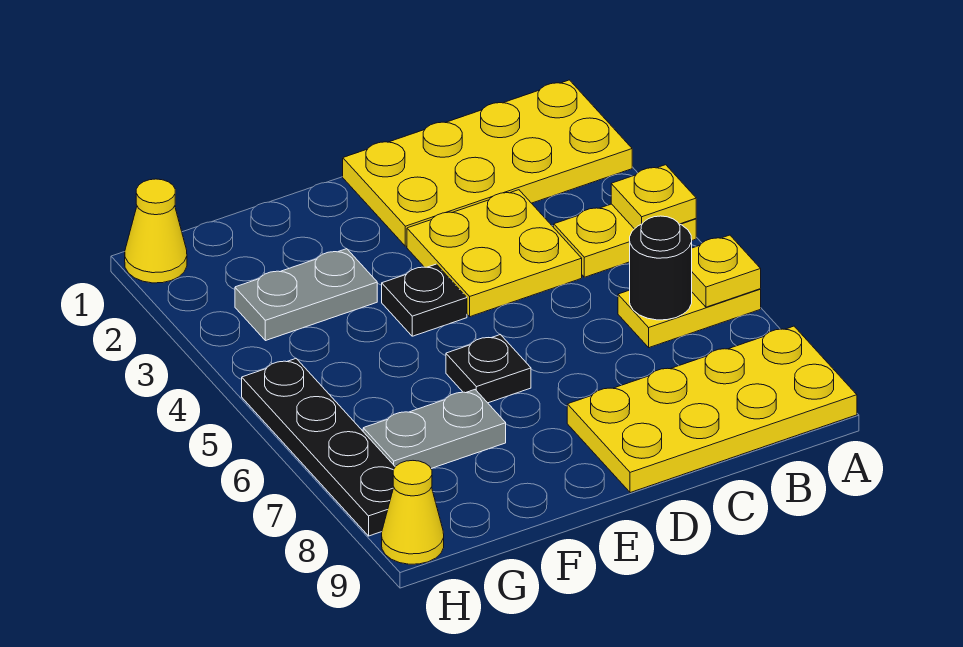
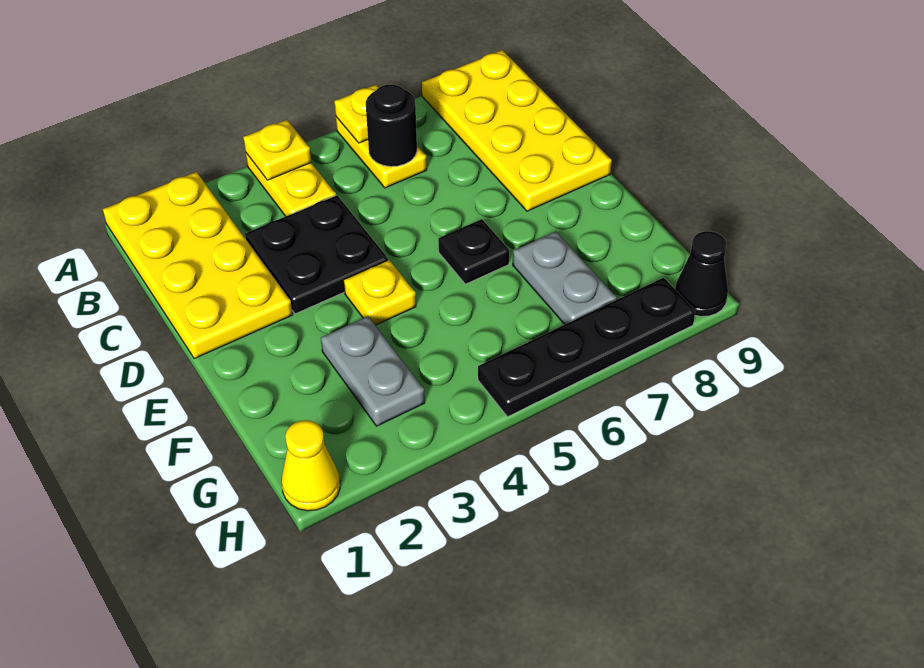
yellow plate C3:D4 level 1 -> black plate C3:D4 level 1
black plate E4 level 1 -> yellow plate E4 level 1
yellow cone H9 level 1 -> black cone H9 level 1

